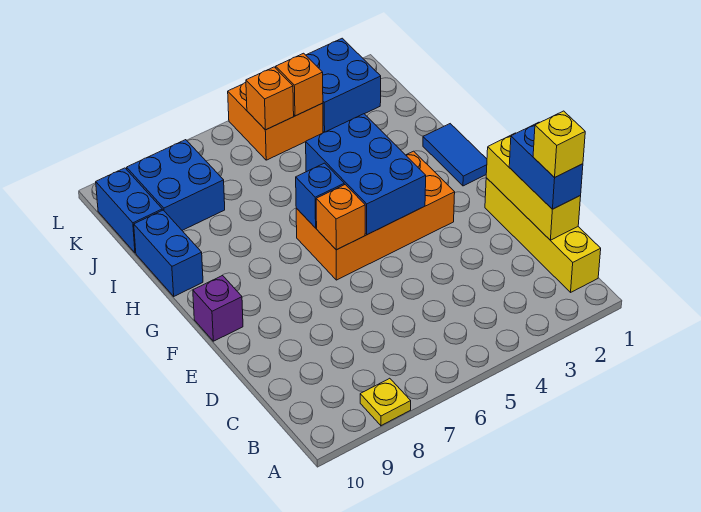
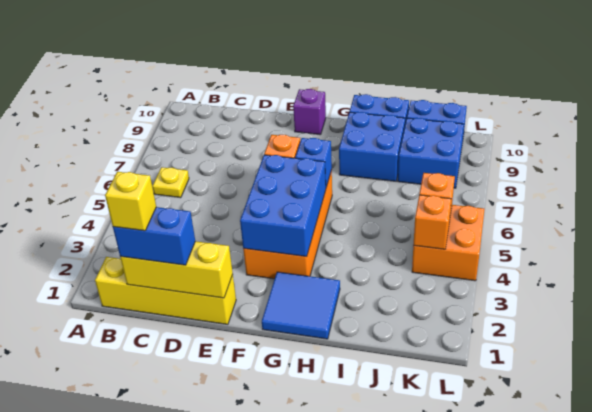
yellow plate A8 level 1 -> yellow plate B6 level 1
blue brick F4:H5 level 2 -> blue brick F3:G5 level 2
blue tile G1:H1 level 1 -> blue tile G1:H2 level 1
blue brick K2:L3 level 1 -> blue brick H8:I9 level 1

